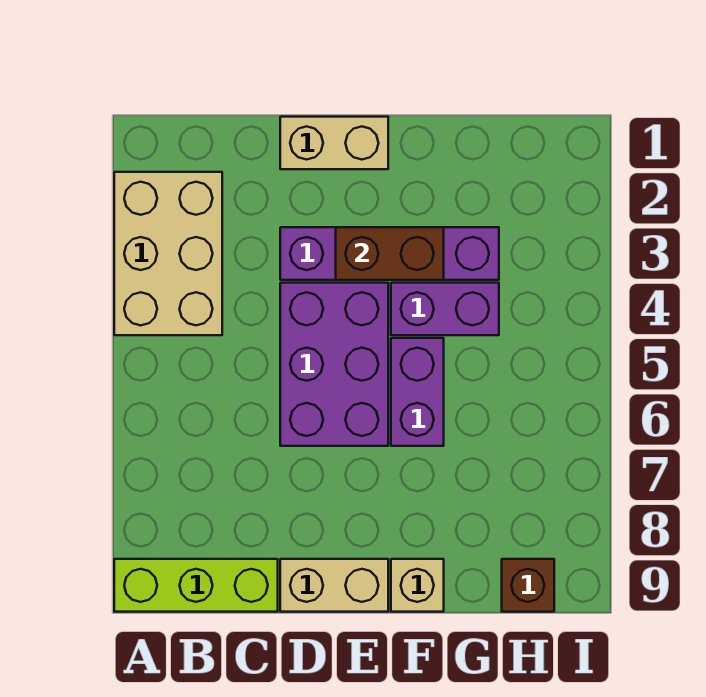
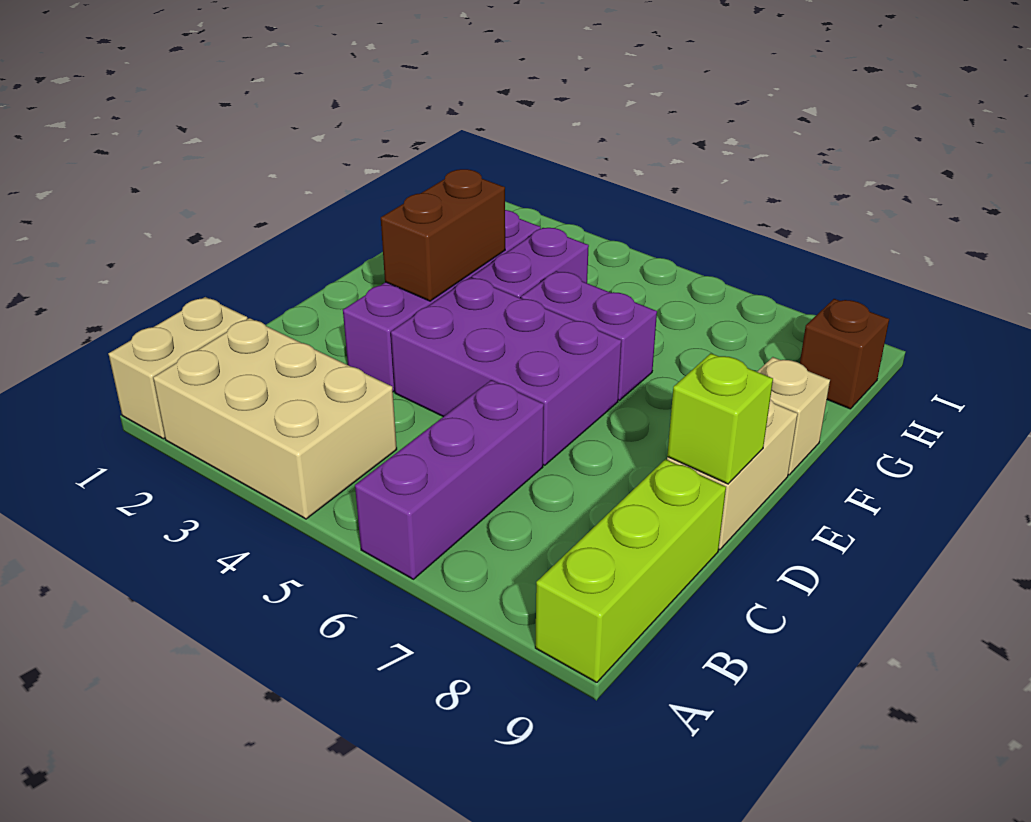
none -> purple brick A6:C6 level 1
tan brick D1:E1 level 1 -> tan brick A1:B1 level 1
none -> lime brick D9 level 2

